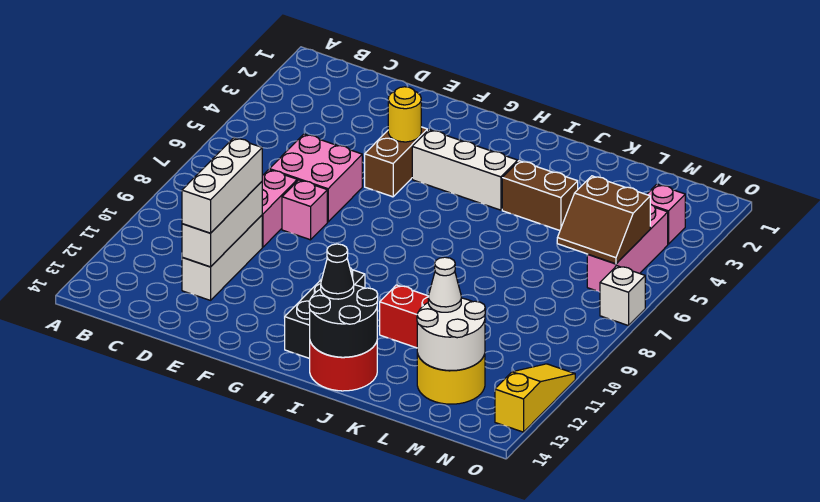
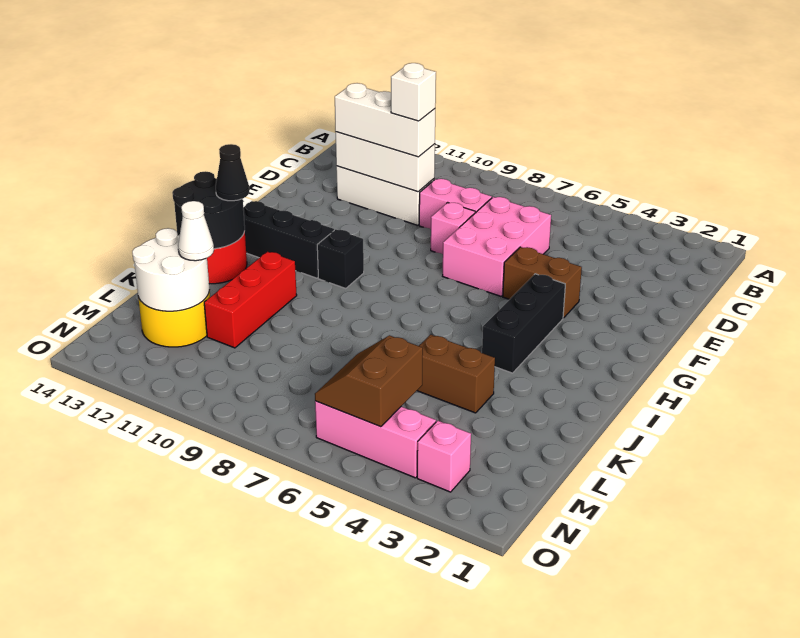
pink brick D6:E7 level 1 -> pink brick D6:F7 level 1
yellow round brick F4 level 2 -> none
white brick G4:I4 level 1 -> black brick G4:I4 level 1
none -> black brick H10 level 1
brown brick J4:K4 level 1 -> brown brick K4:K5 level 1
white brick O7 level 1 -> white brick D10 level 4
yellow slope O11:O13 level 1 top 13 -> none

